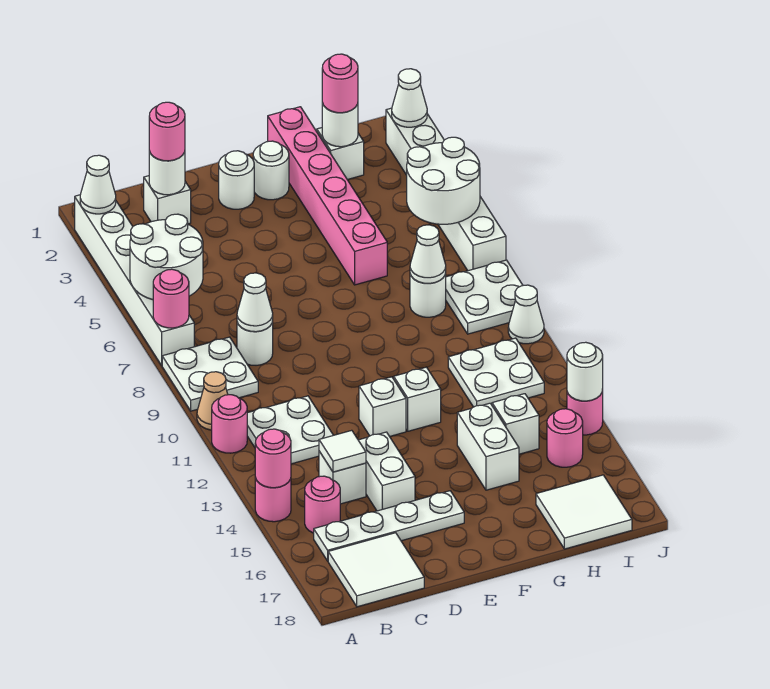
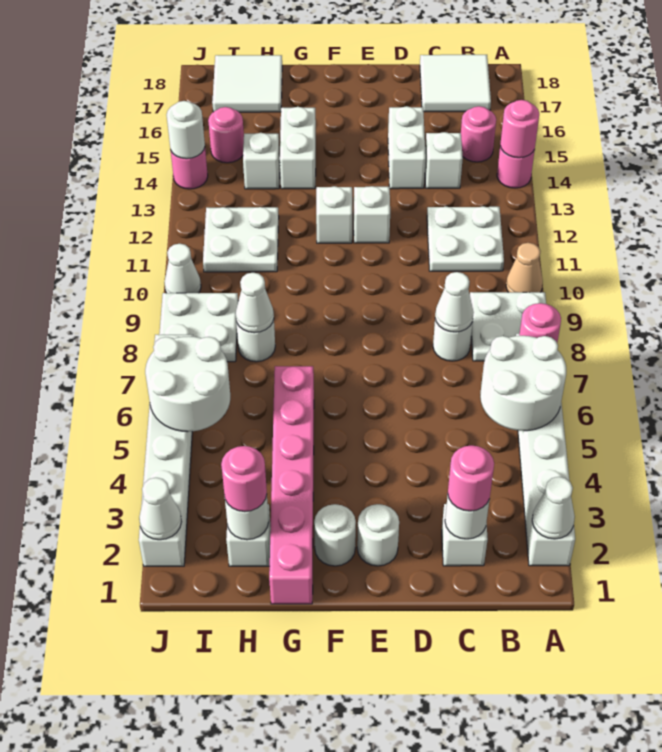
pink round brick A11 level 1 -> none
white plate B16:E16 level 1 -> none
white tile C14 level 2 -> none

